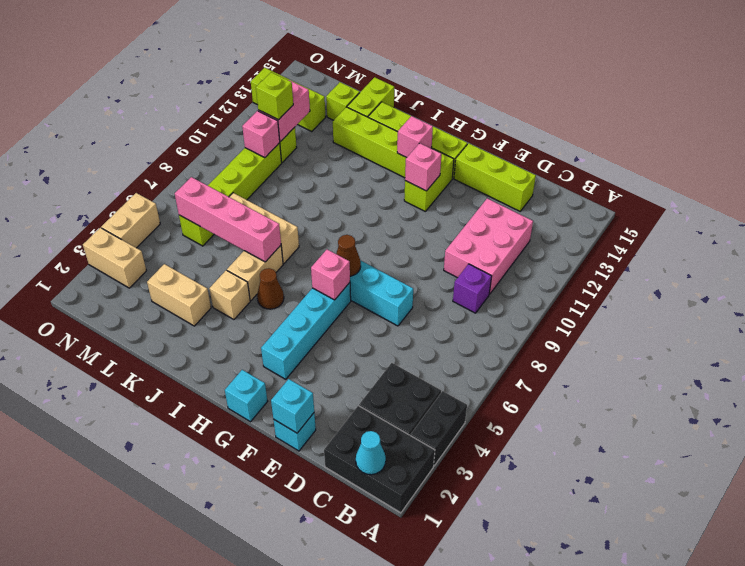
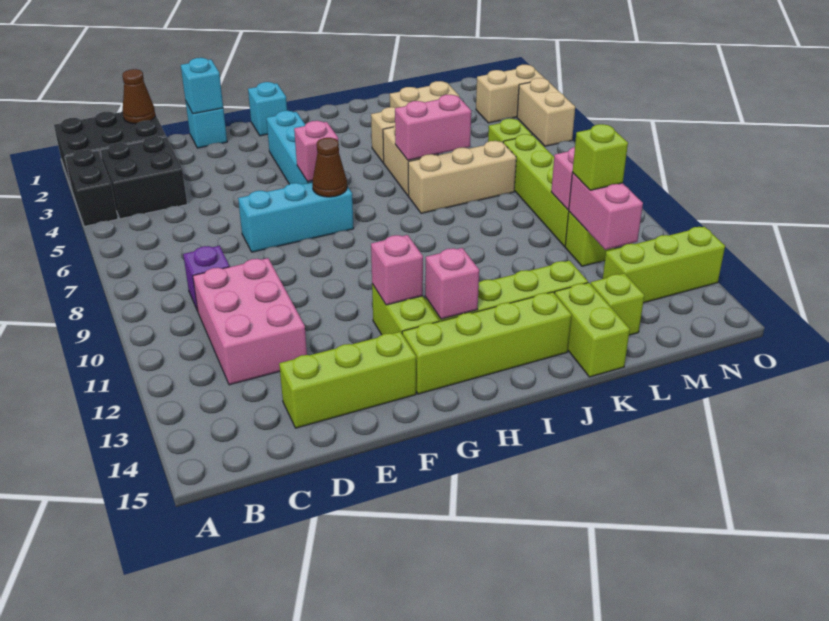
cyan cone B1 level 2 -> none
brown cone I5 level 1 -> brown cone C1 level 2
pink brick J6:M6 level 2 -> pink brick J6:K6 level 2

